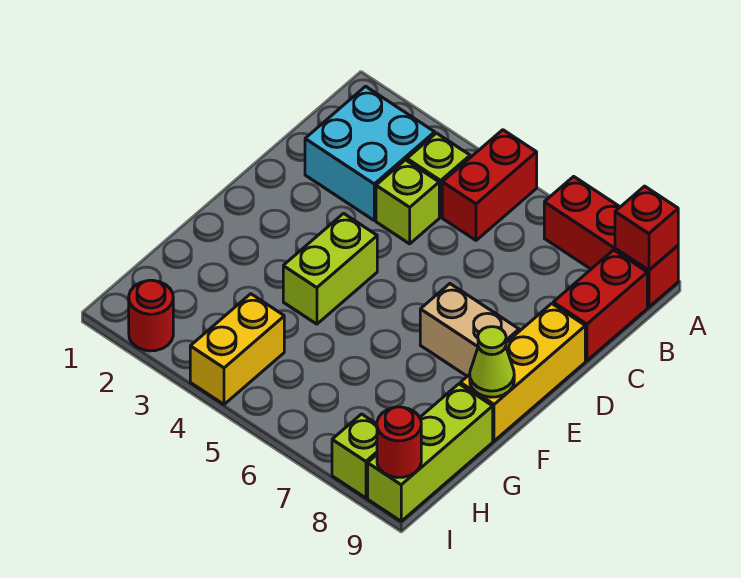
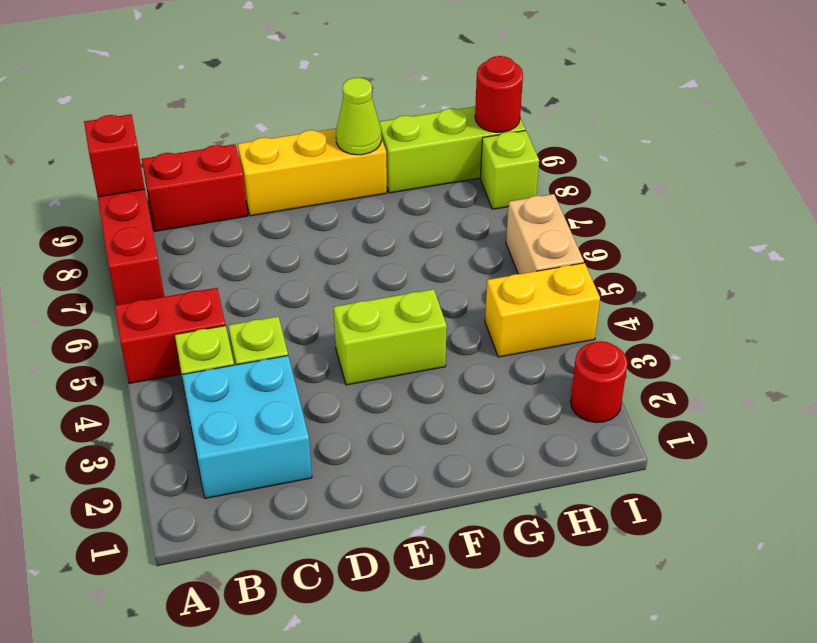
tan brick E7:E8 level 1 -> tan brick I5:I6 level 1

